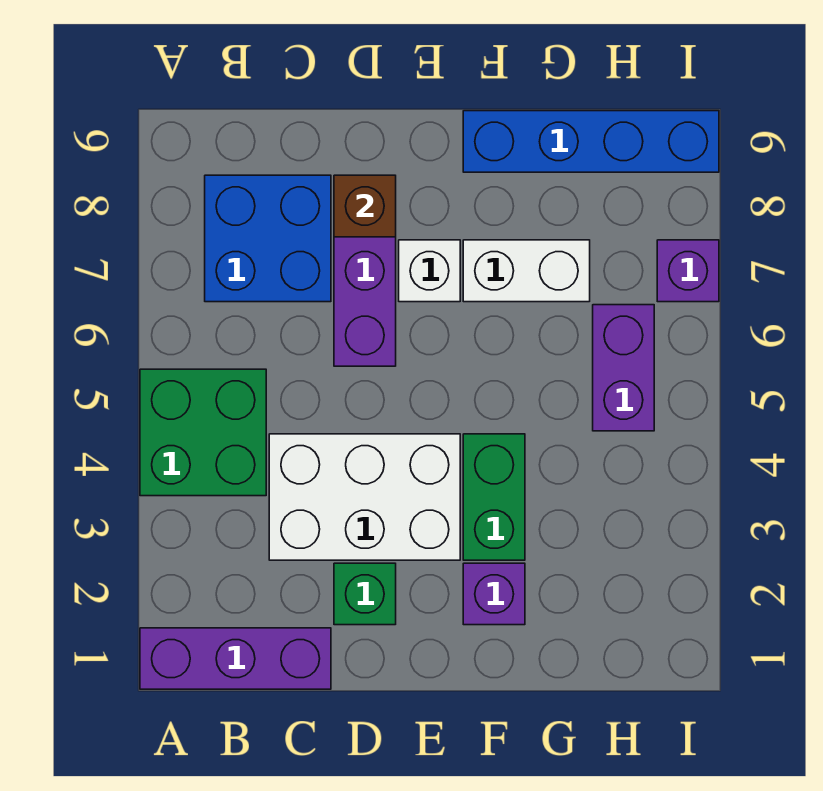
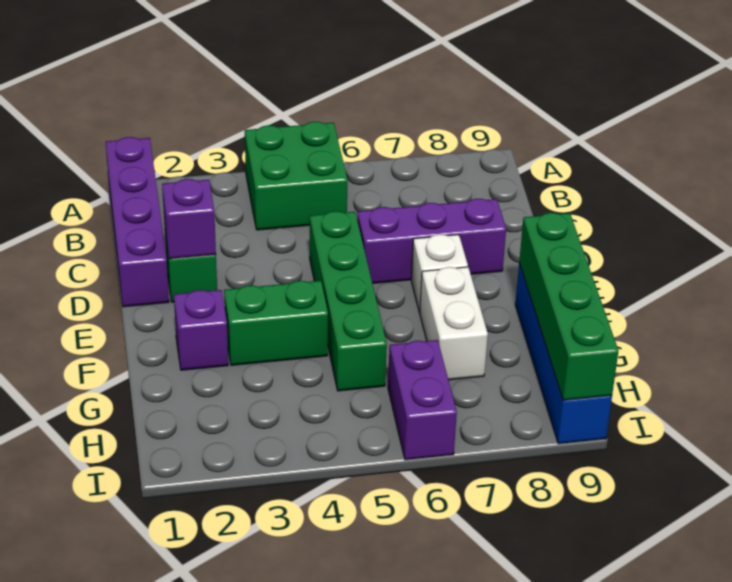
purple brick A1:C1 level 1 -> purple brick A1:D1 level 1
blue brick B7:C8 level 1 -> none
white brick C3:E4 level 1 -> none
none -> green brick D5:G5 level 1
brown brick D8 level 2 -> none
none -> green brick F9:I9 level 2
purple brick H5:H6 level 1 -> purple brick H6:I6 level 1
purple brick I7 level 1 -> purple brick D2 level 2

